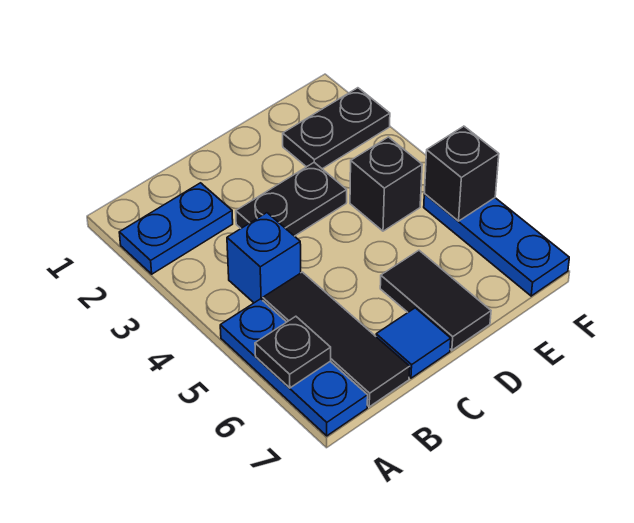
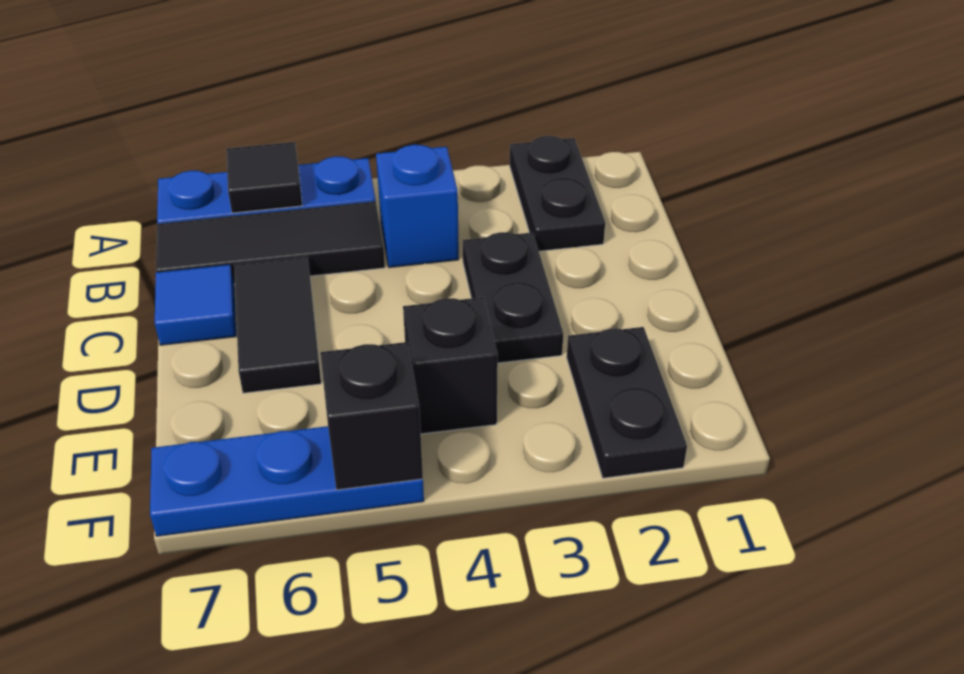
blue plate A2:B2 level 1 -> black plate A2:B2 level 1
black plate A6 level 2 -> black tile A6 level 2
black tile D6:D7 level 1 -> black tile C6:D6 level 1

